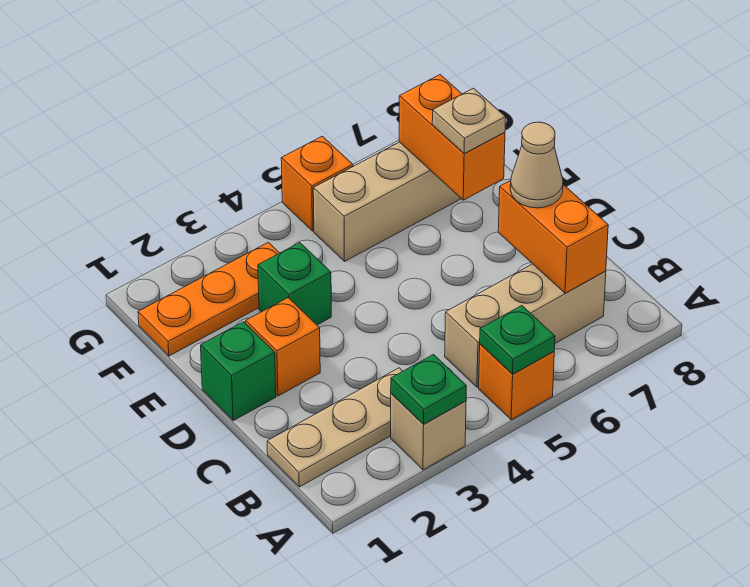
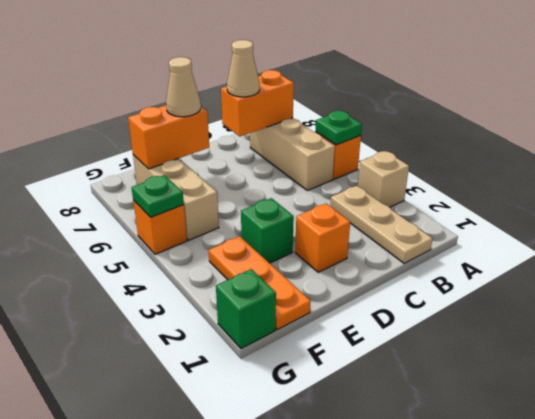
green plate A3 level 2 -> green plate G5 level 2
green brick D1 level 1 -> green brick G1 level 1
tan plate E7 level 3 -> tan cone E7 level 3

